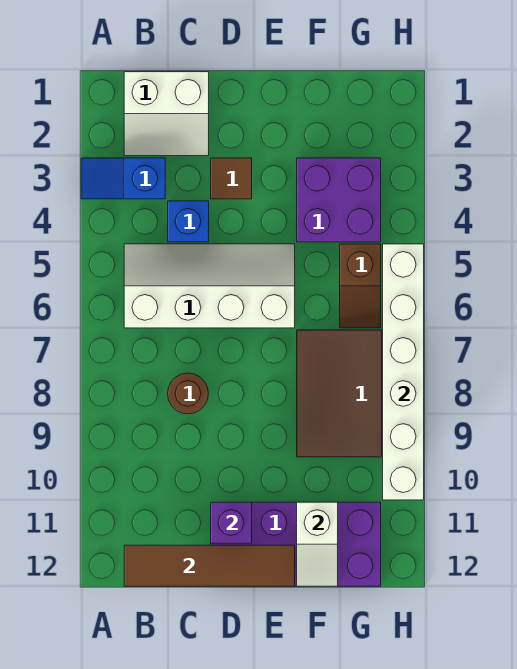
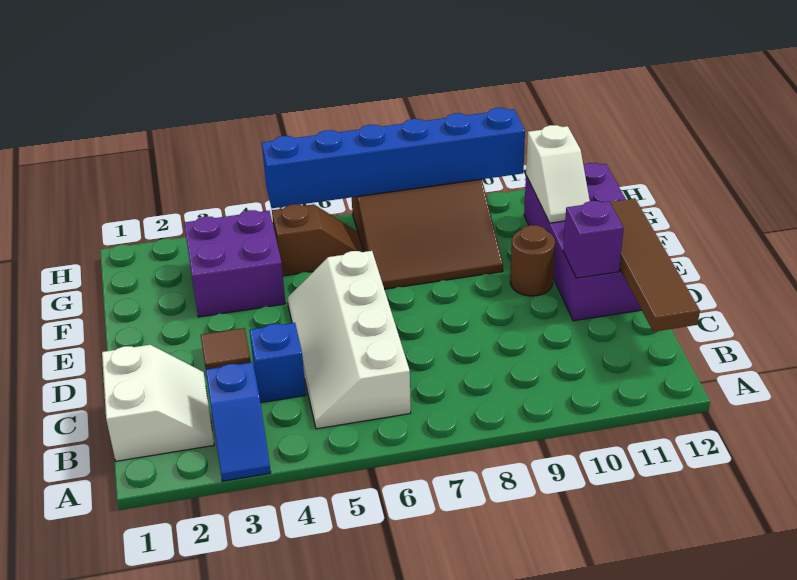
brown round brick C8 level 1 -> brown round brick E10 level 1
white slope F11:F12 level 2 top 11 -> white slope F11:G11 level 2 top G
white brick H5:H10 level 2 -> blue brick H5:H10 level 2

